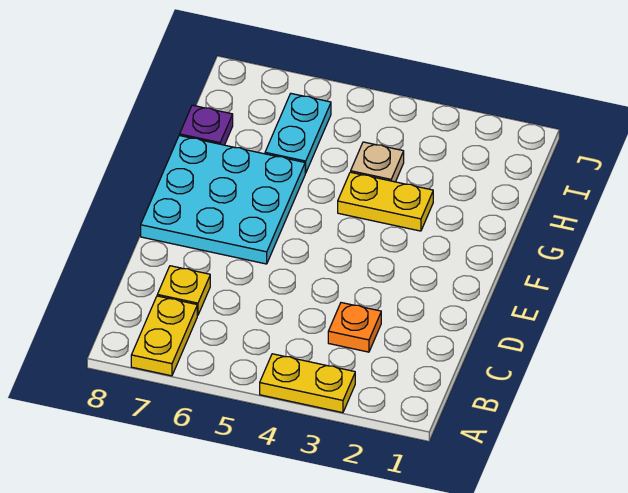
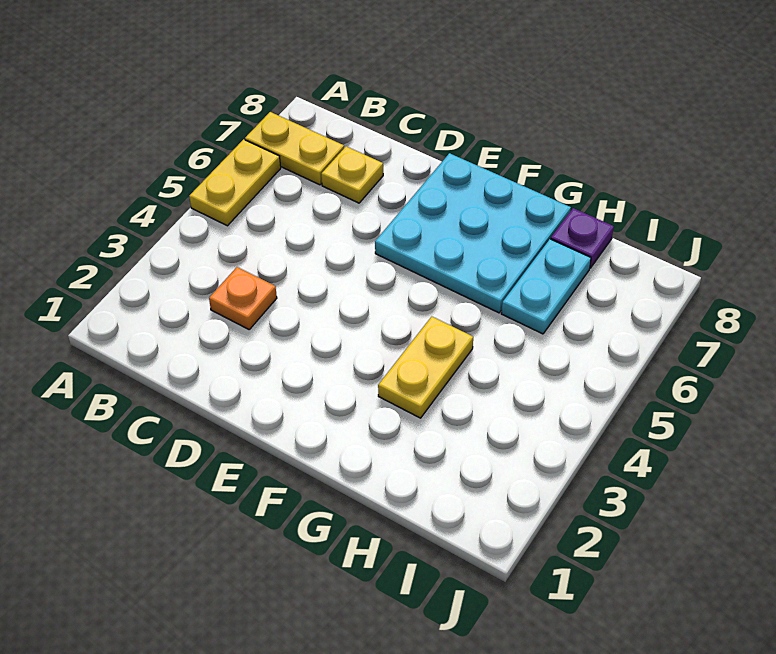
yellow plate A3:A4 level 1 -> yellow plate A5:A6 level 1
tan plate H4 level 1 -> none
cyan plate H6:I6 level 1 -> cyan plate H6:H7 level 1

